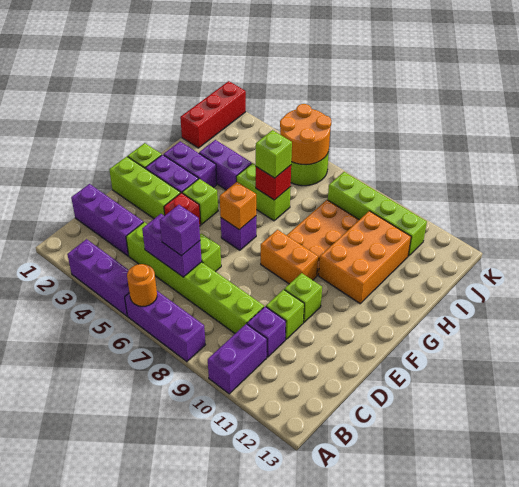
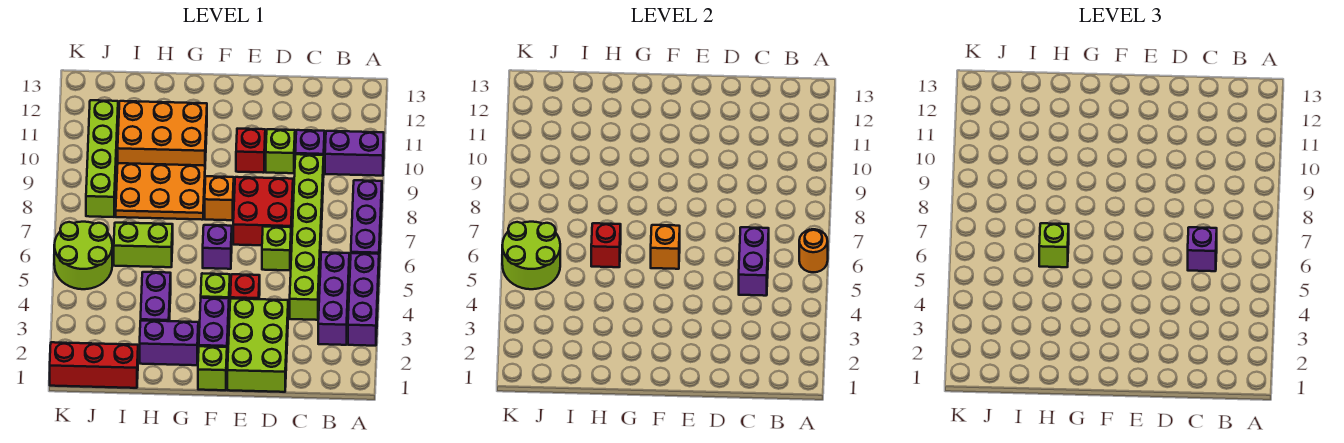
purple brick C1:C3 level 1 -> purple brick B3:B5 level 1
none -> red brick D7:E8 level 1
lime brick E1:E3 level 1 -> lime brick D1:E3 level 1
lime brick E10 level 1 -> red brick E10 level 1
orange brick F8:F9 level 1 -> orange brick F8 level 1
purple brick G2:G3 level 1 -> purple brick G2:H2 level 1
lime brick H5:H6 level 1 -> lime brick H6:I6 level 1
orange round brick J5:K6 level 2 -> lime round brick J5:K6 level 2

